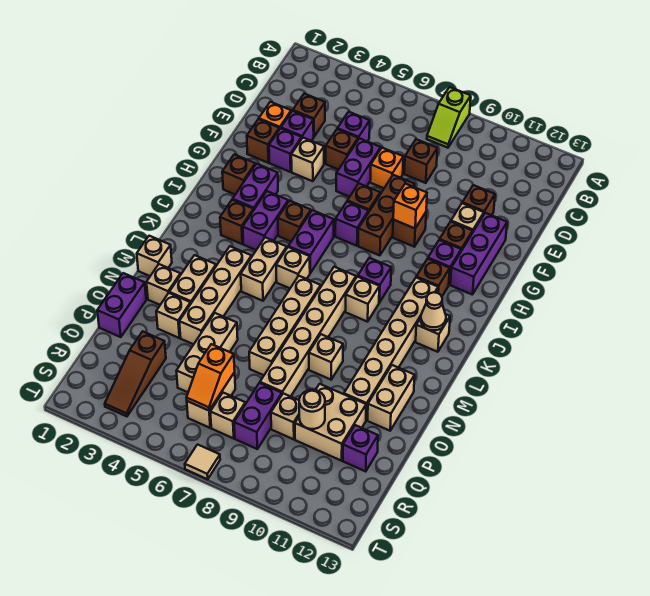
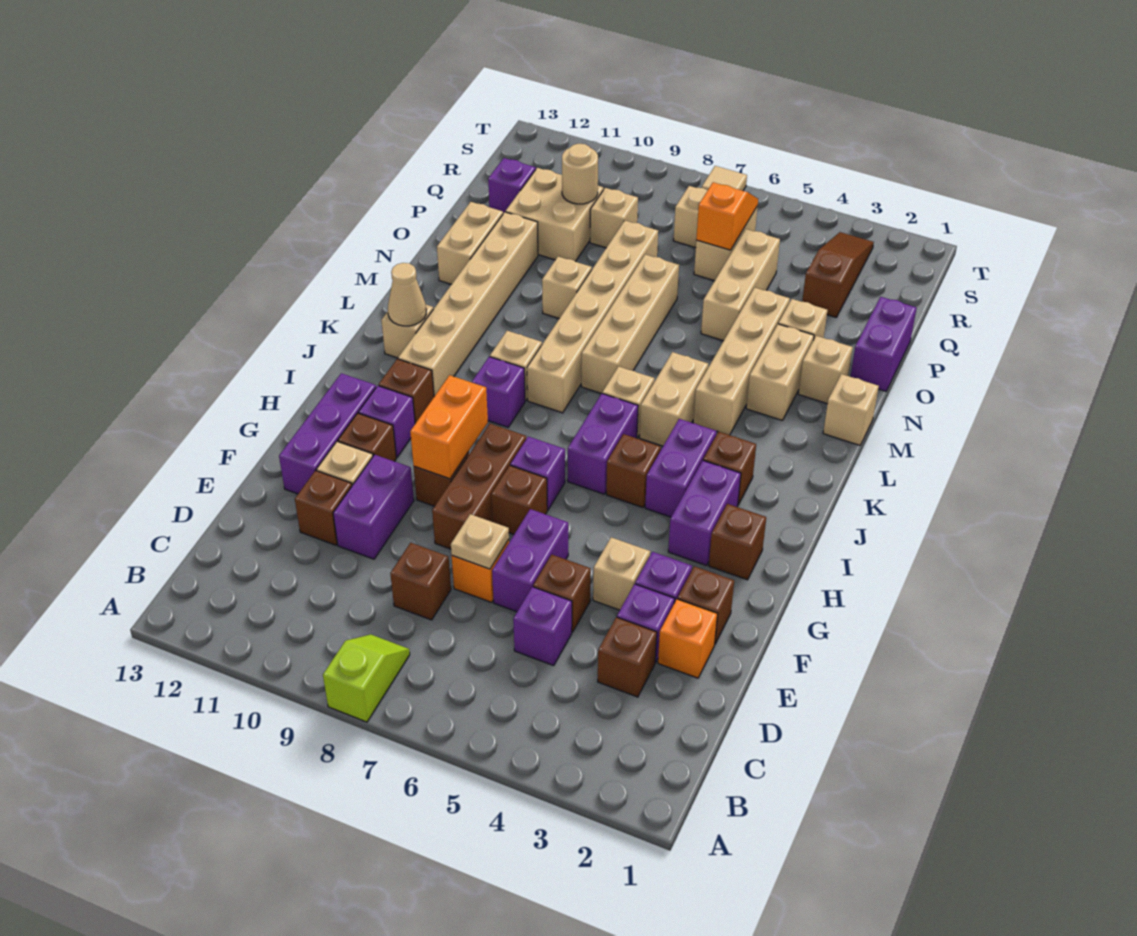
none -> tan plate E7 level 2
orange brick G9 level 2 -> orange brick G9:H9 level 2
purple brick Q8:R8 level 1 -> purple brick E10:F10 level 1

